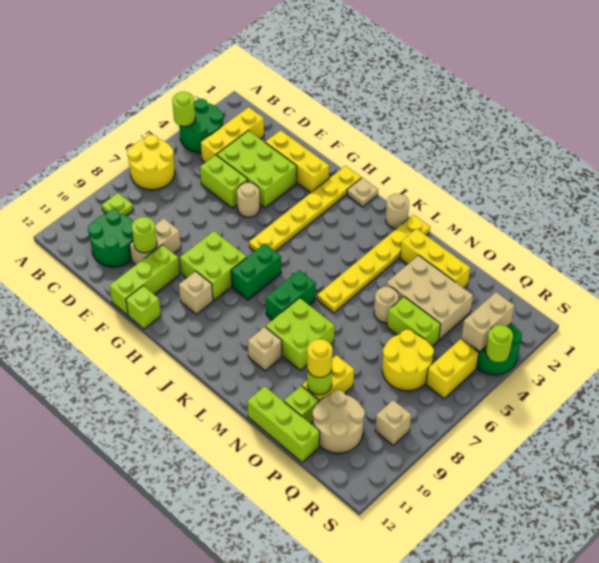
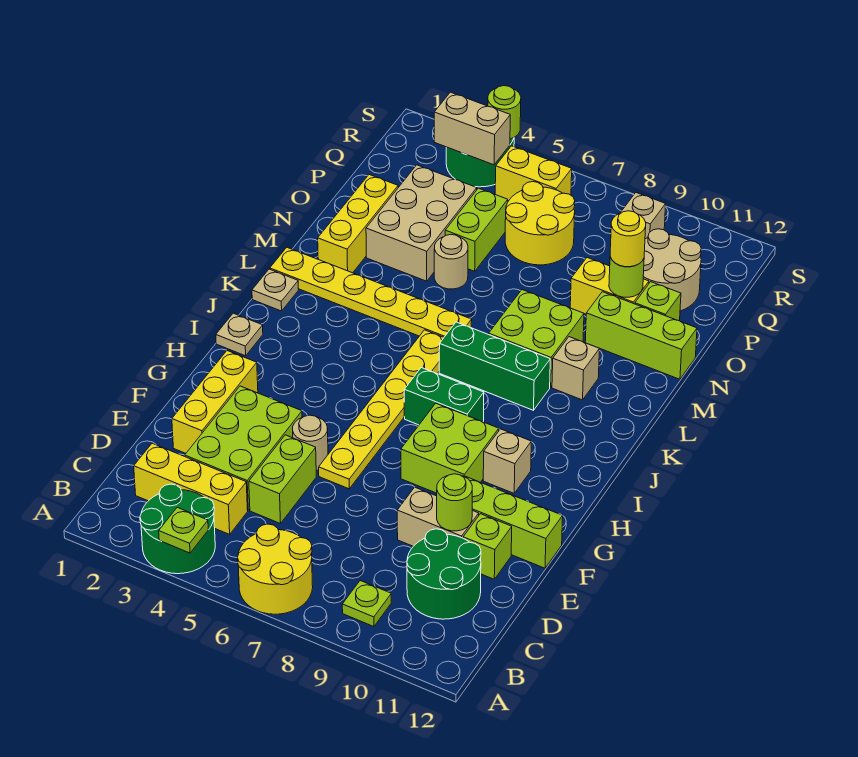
lime round brick A4 level 2 -> lime plate A4 level 2
lime brick G12 level 1 -> lime brick E11 level 1
yellow plate H1:H6 level 1 -> yellow plate F6:K6 level 1
tan round brick K1 level 1 -> tan plate K1 level 1
green brick K7:K8 level 1 -> green brick K7:K9 level 1
lime brick N12:P12 level 1 -> lime brick N10:N12 level 1

